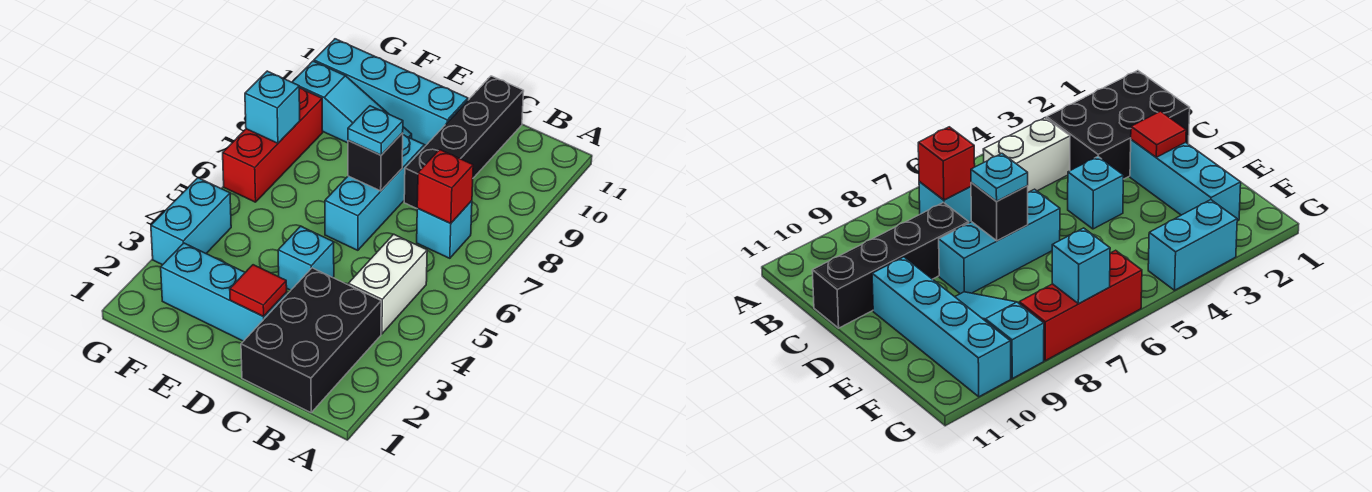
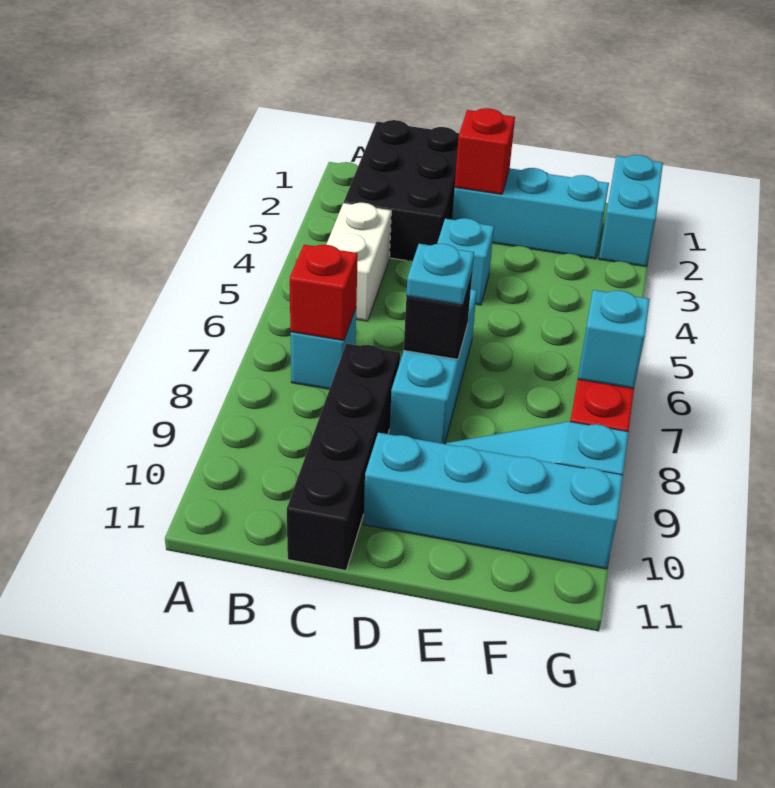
red tile D2 level 2 -> red brick D2 level 2
cyan brick G3:G4 level 1 -> cyan brick G1:G2 level 1

